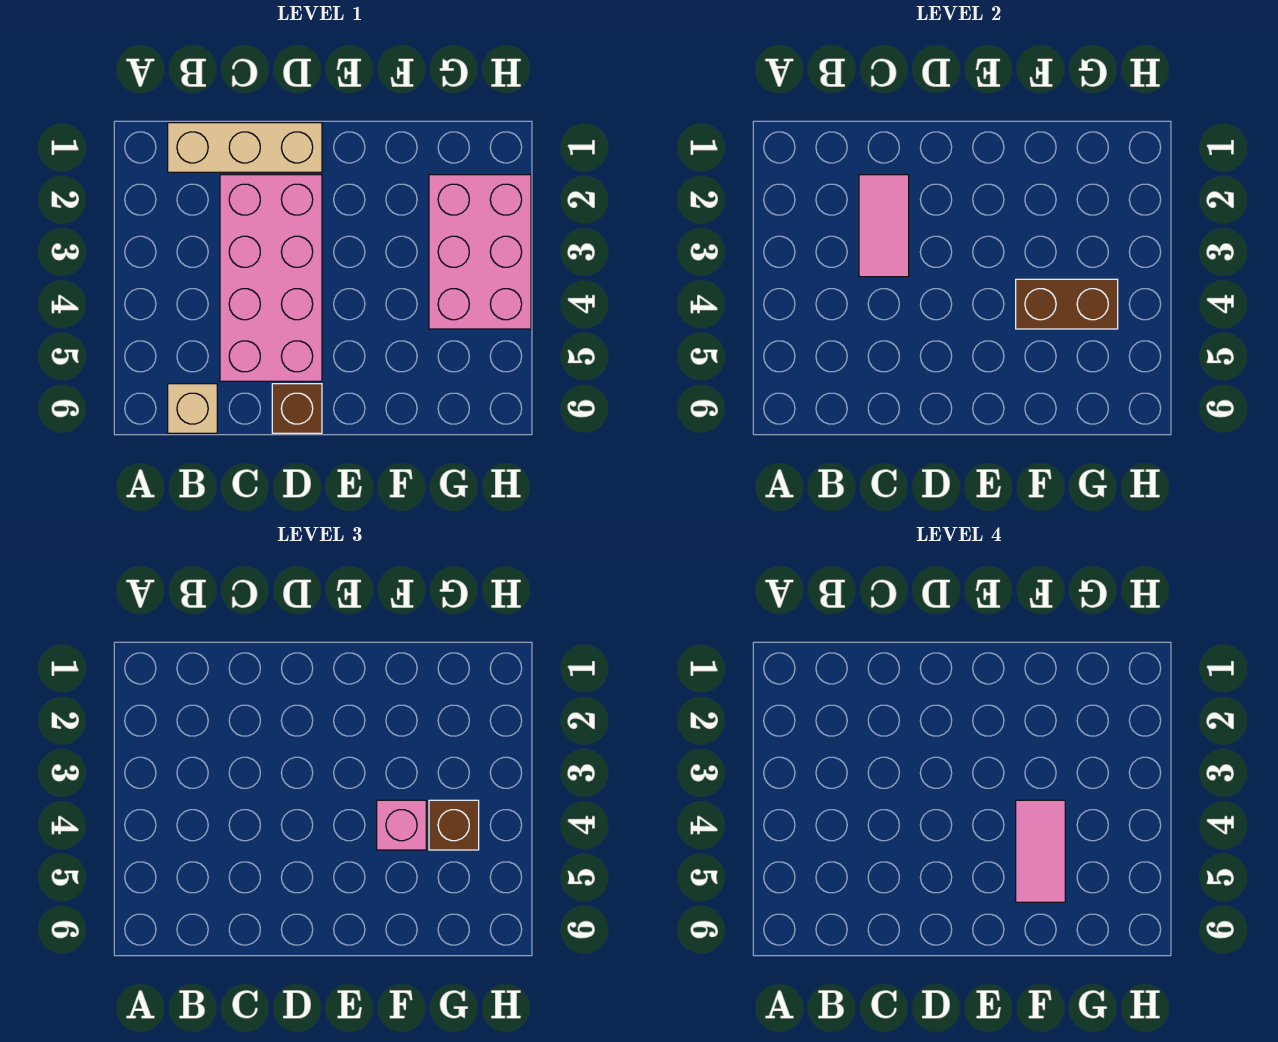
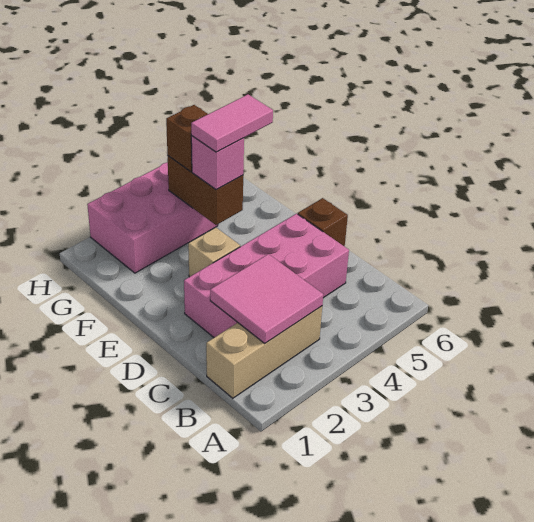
tan brick B1:D1 level 1 -> tan brick B1:B3 level 1
tan brick B6 level 1 -> tan brick E3 level 1
pink tile C2:C3 level 2 -> pink tile B2:C3 level 2

